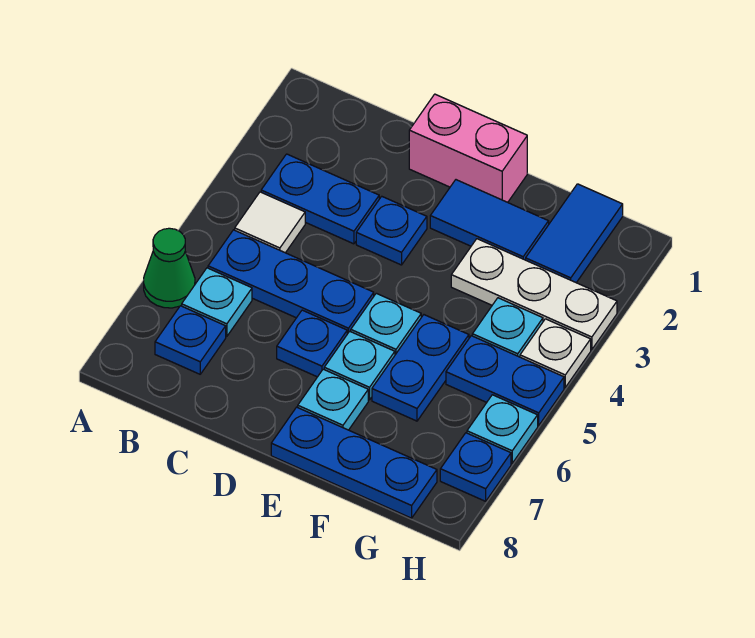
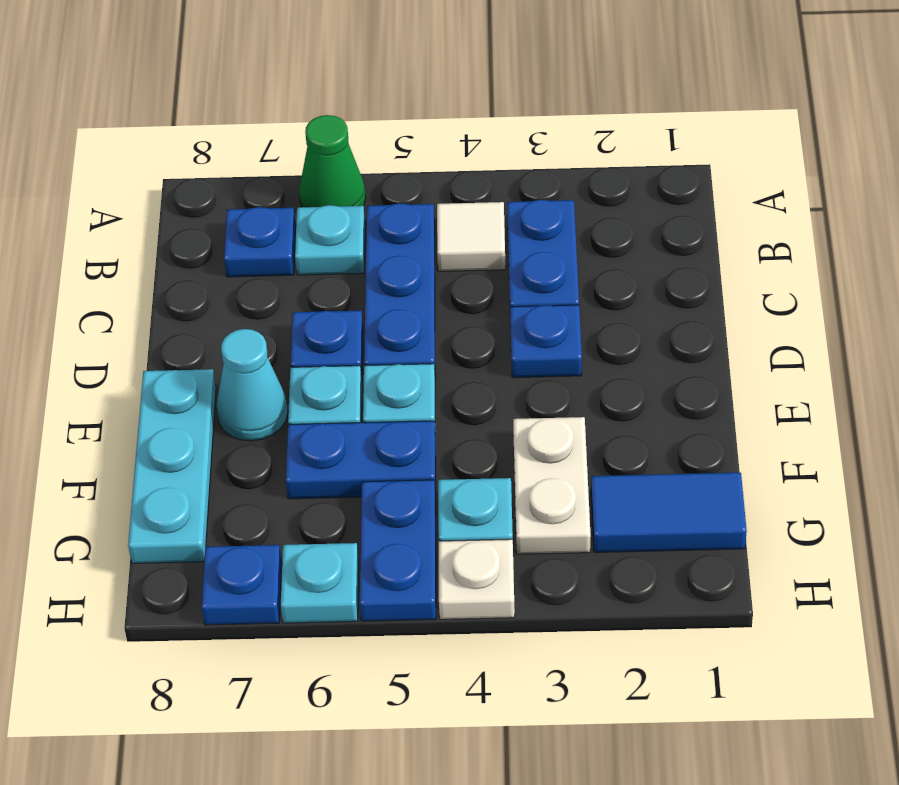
pink brick D1:E1 level 1 -> none
blue tile E2:F2 level 1 -> none
cyan plate E7 level 1 -> cyan cone E7 level 1
blue plate E8:G8 level 1 -> cyan plate E8:G8 level 1
white plate F3:H3 level 1 -> white plate F3:G3 level 1

